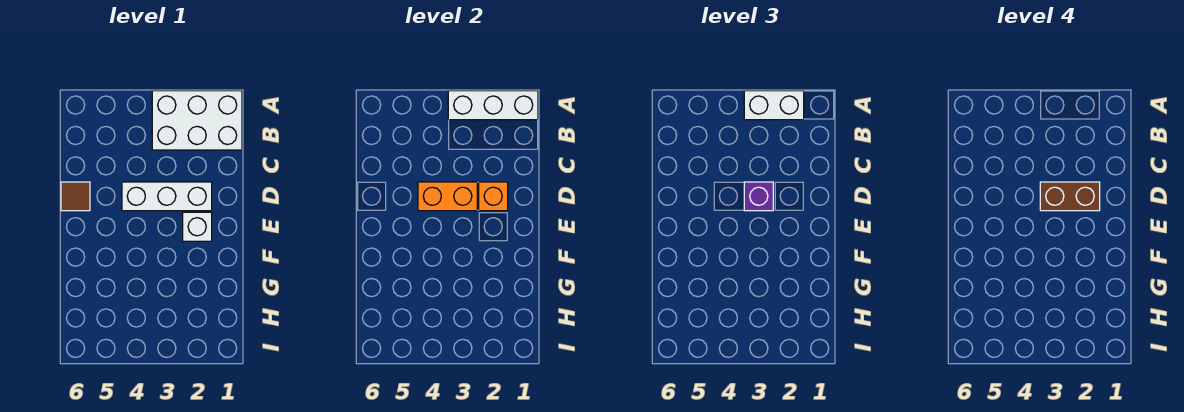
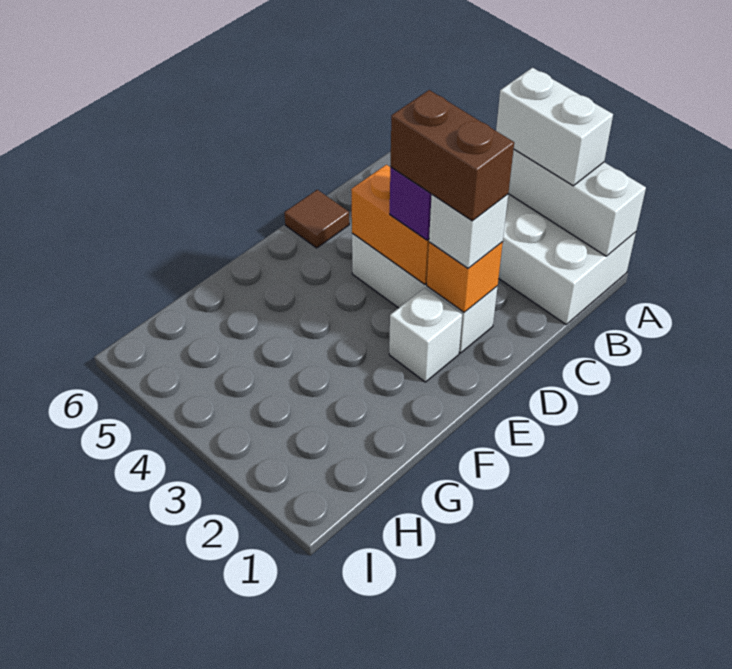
none -> white brick D2 level 3

